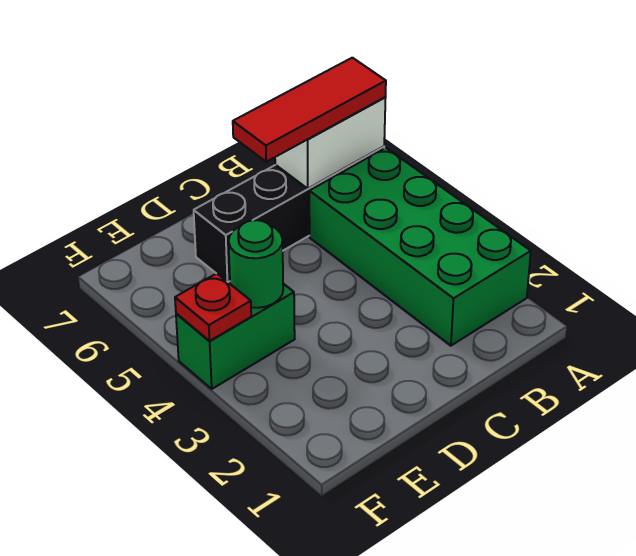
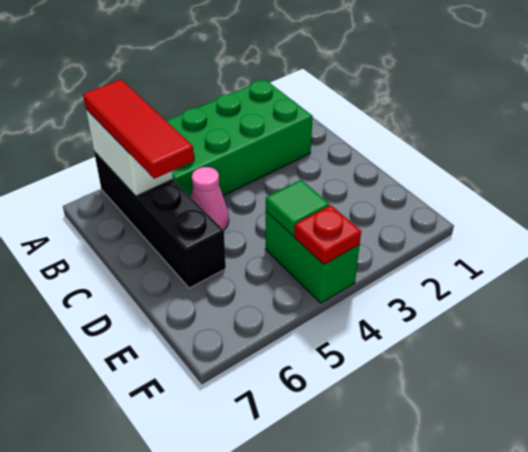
none -> pink cone C5 level 1
green round brick E4 level 2 -> green tile E4 level 2

